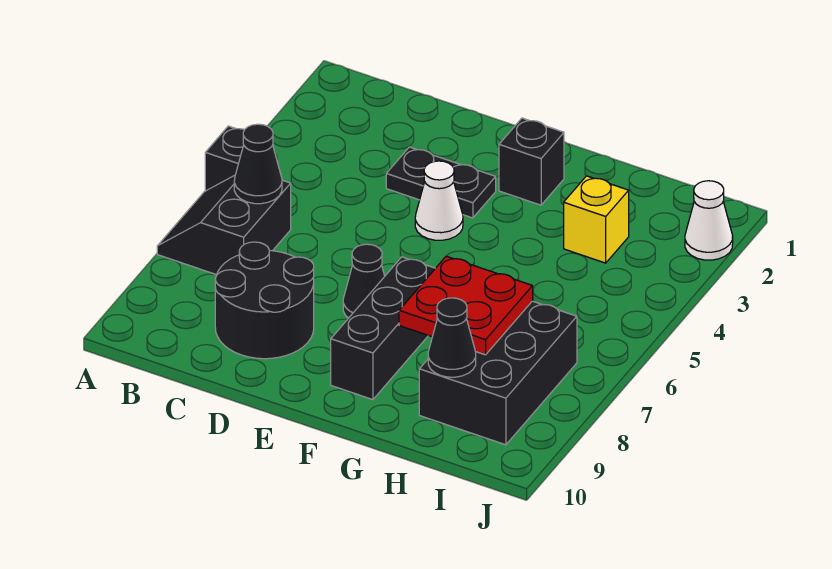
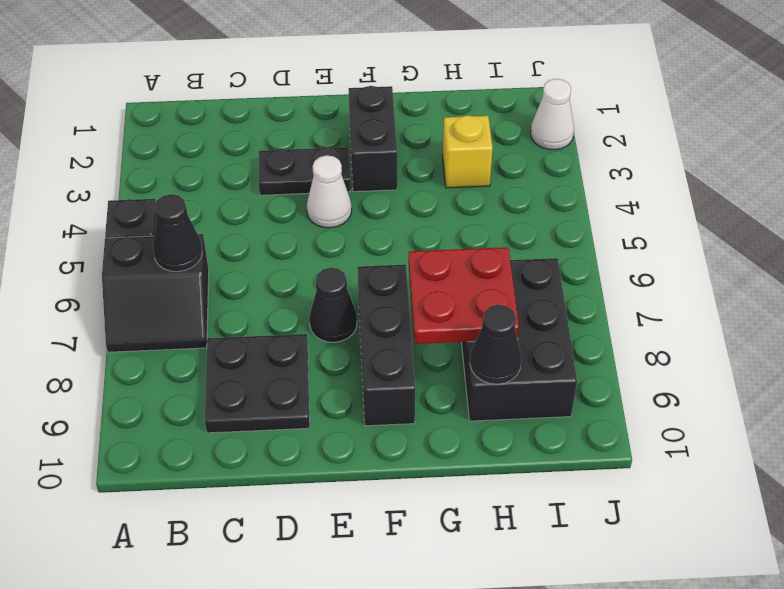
black slope A6:B7 level 1 top B -> black slope A6:B7 level 1 top 6
black round brick C8:D9 level 1 -> black plate C8:D9 level 1
black brick F2 level 1 -> black brick F2:F3 level 1

